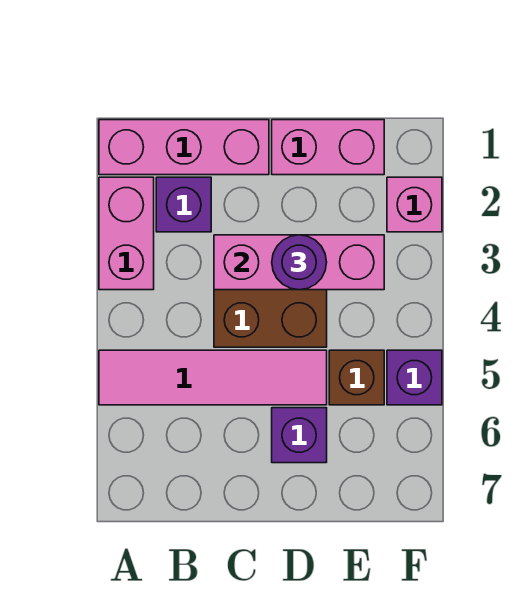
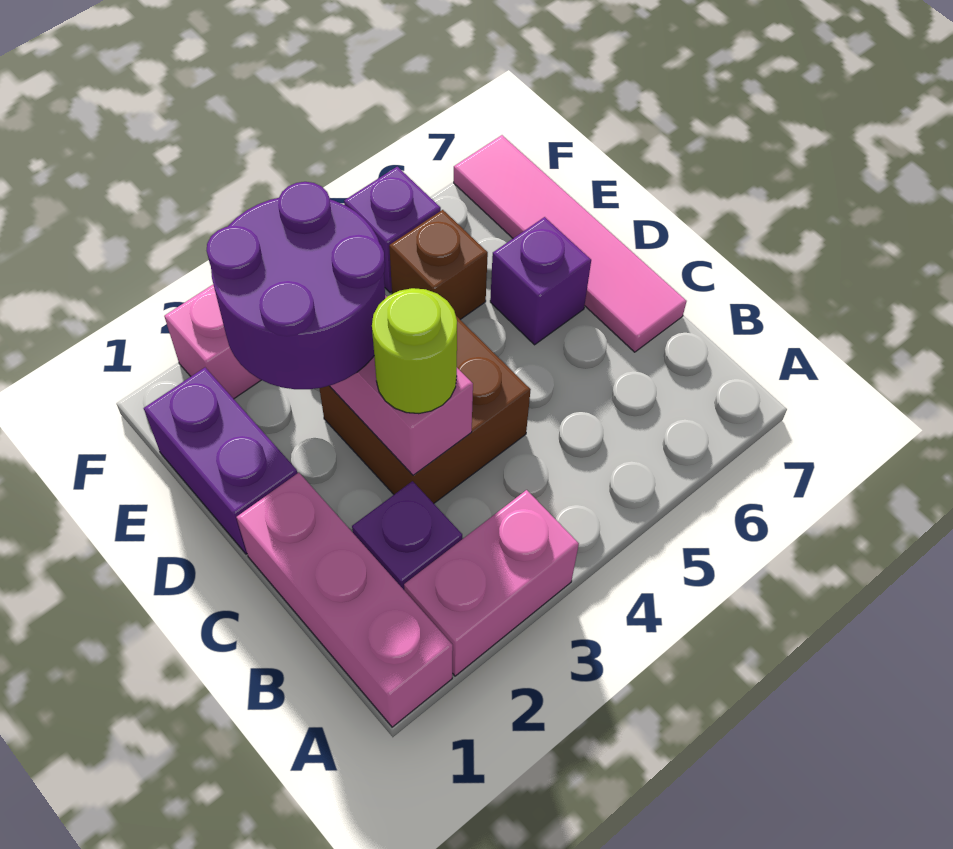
pink tile A5:D5 level 1 -> pink tile C7:F7 level 1
none -> lime round brick C3 level 3
pink brick D1:E1 level 1 -> purple brick D1:E1 level 1
purple round brick D3 level 3 -> purple round brick D2:E3 level 3

